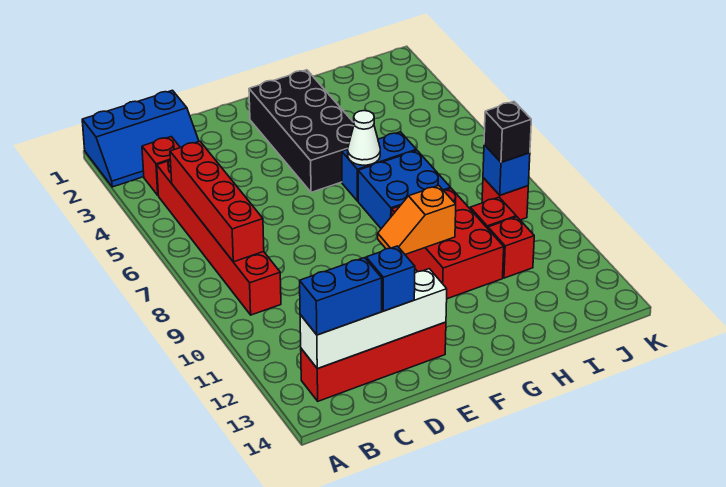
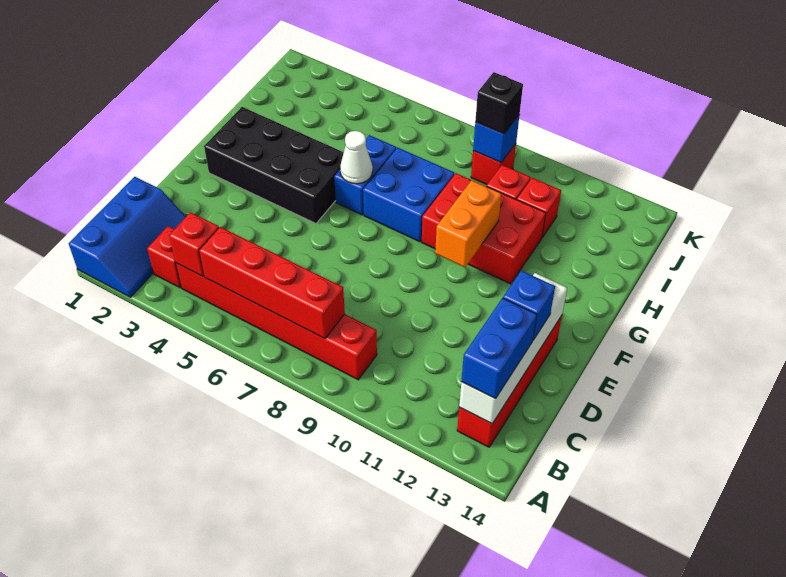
none -> red brick B4 level 2
orange slope F10:G10 level 2 top G -> orange brick F10:G10 level 2

